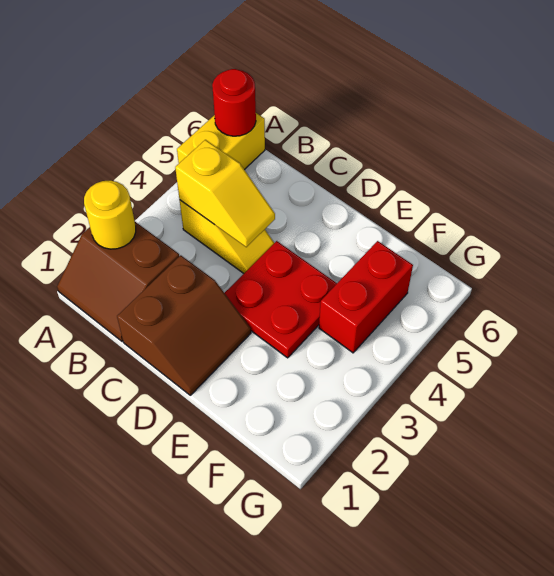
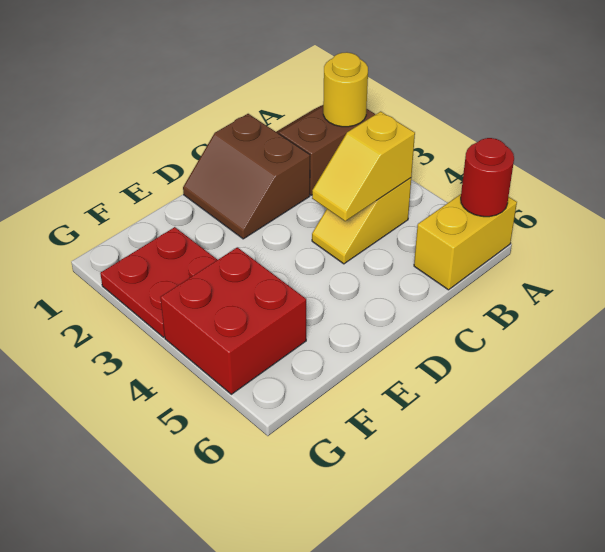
yellow brick A5:A6 level 1 -> yellow brick A6:B6 level 1
red plate D3:E4 level 1 -> red plate F2:G3 level 1
red brick F4:F5 level 1 -> red brick F4:G5 level 1

